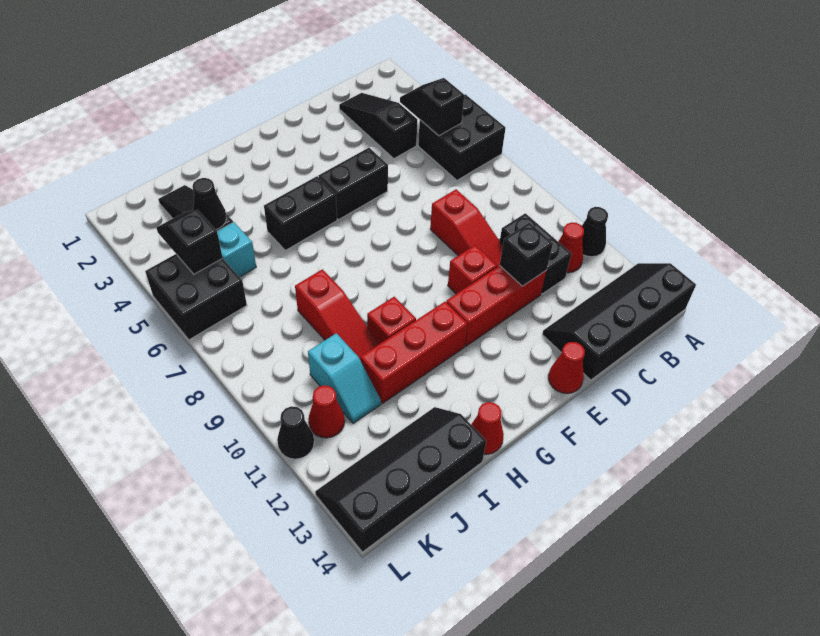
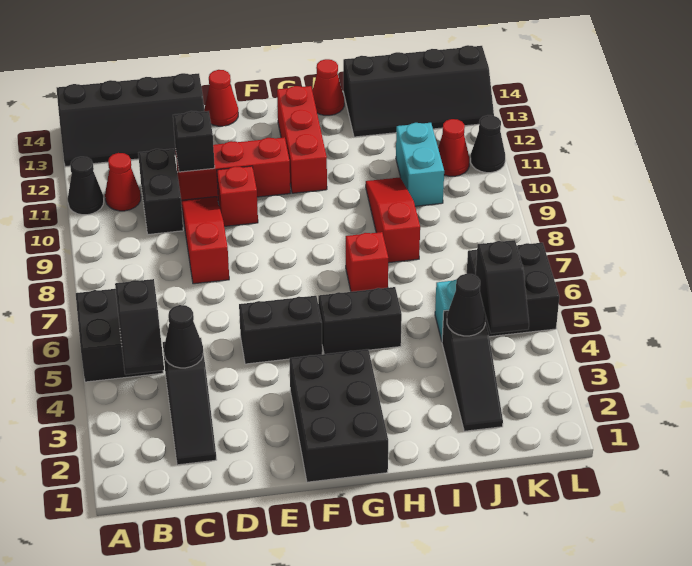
none -> black cone C4 level 2
none -> black brick F1:G3 level 1
red brick G11:I11 level 1 -> red brick G11:G13 level 1
red brick H10 level 1 -> red brick H7 level 1
cyan slope J10:J11 level 1 top 10 -> cyan brick J10:J11 level 1

